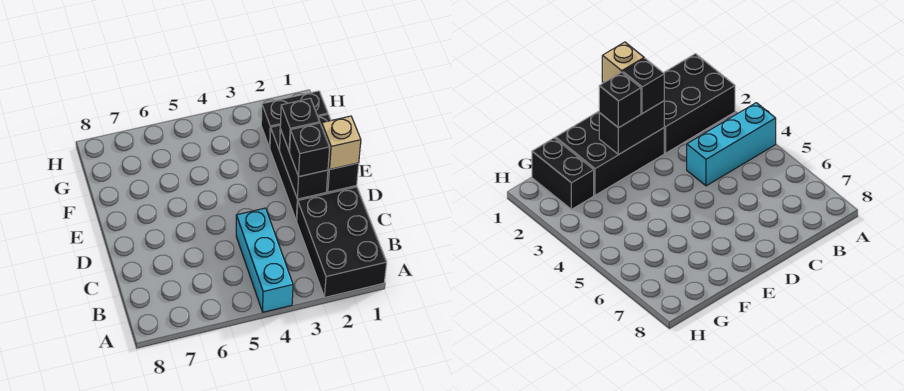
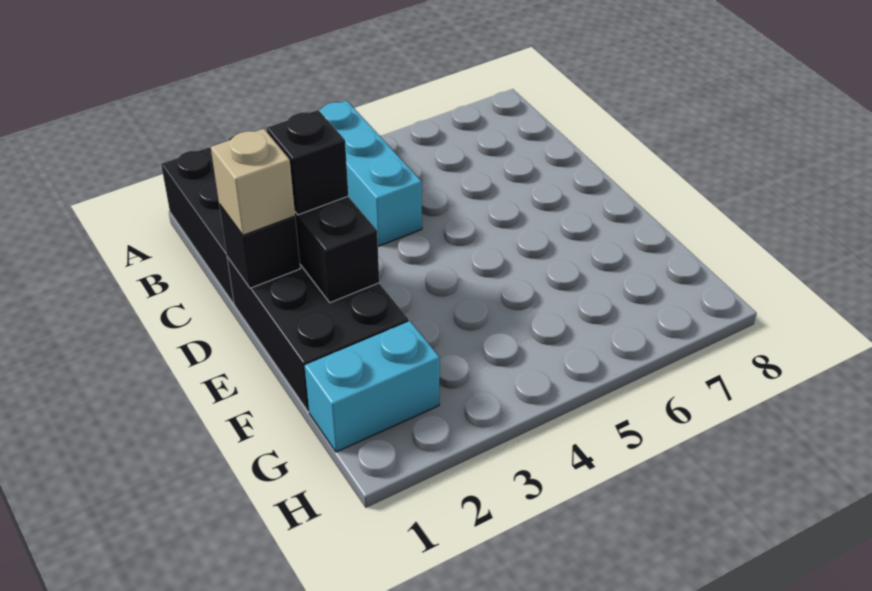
black brick E2 level 3 -> none
black brick G1:G2 level 1 -> cyan brick G1:G2 level 1

